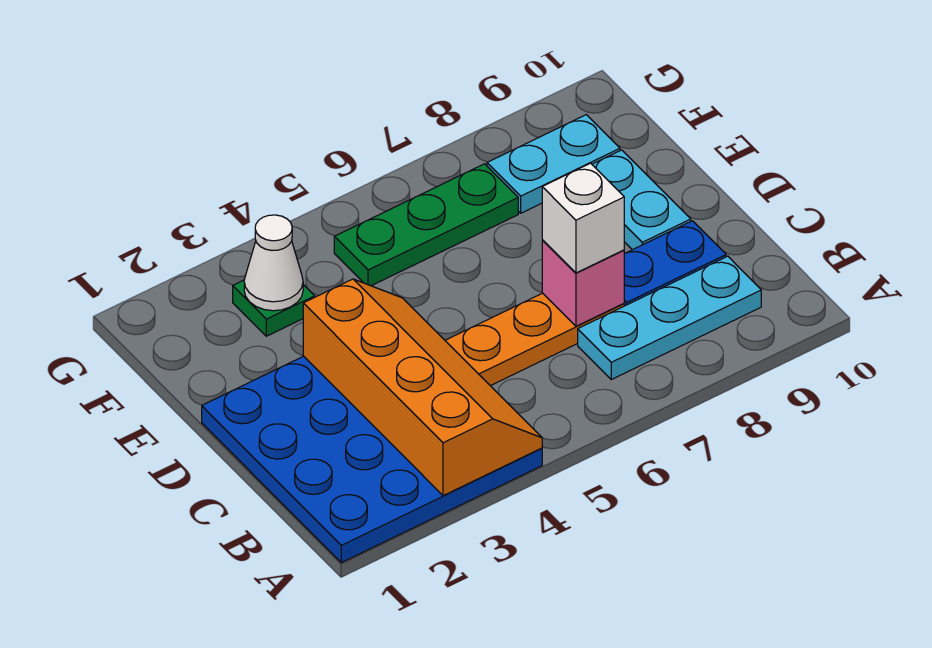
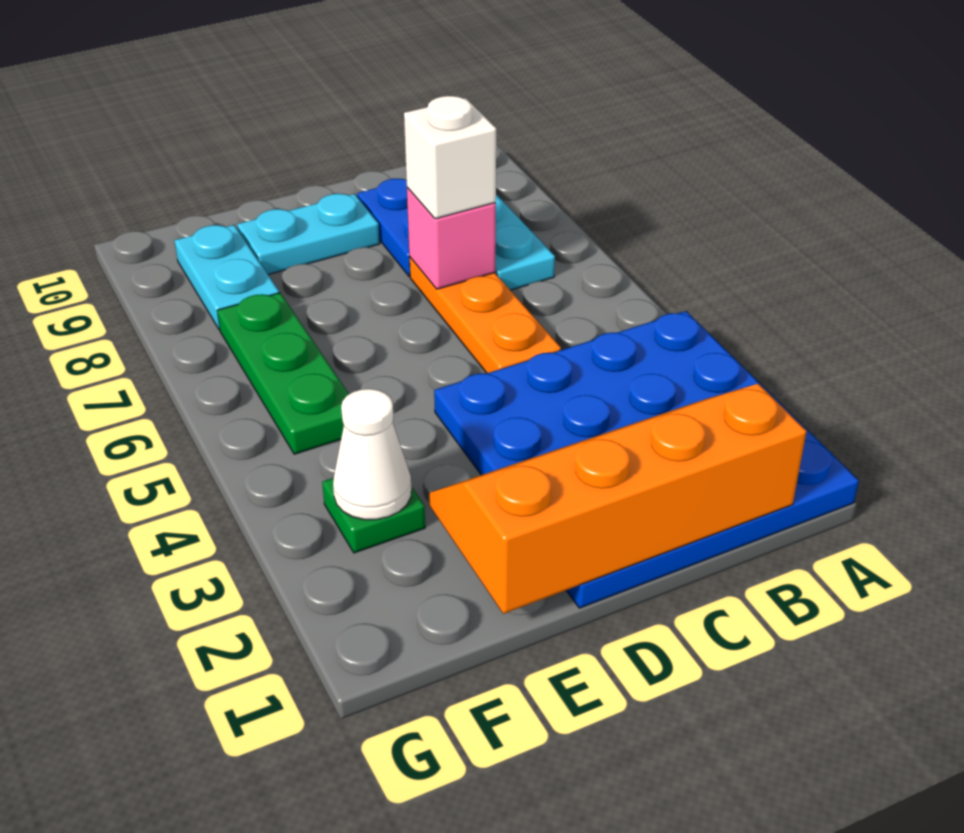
orange slope A3:D4 level 2 top 3 -> orange slope B1:E2 level 2 top 1

